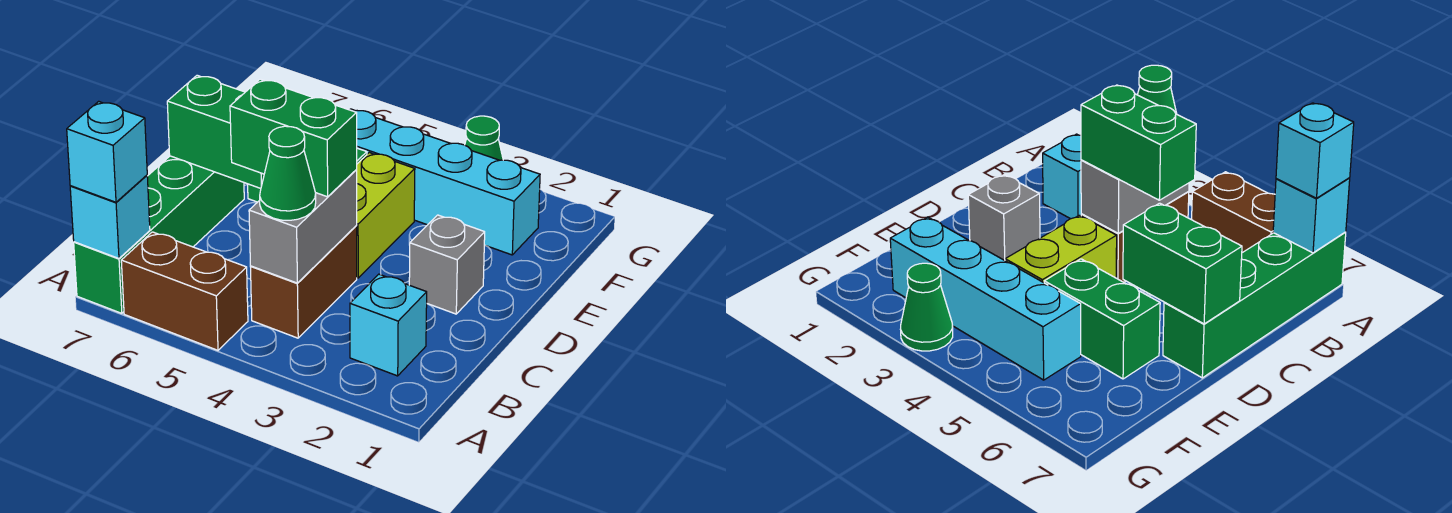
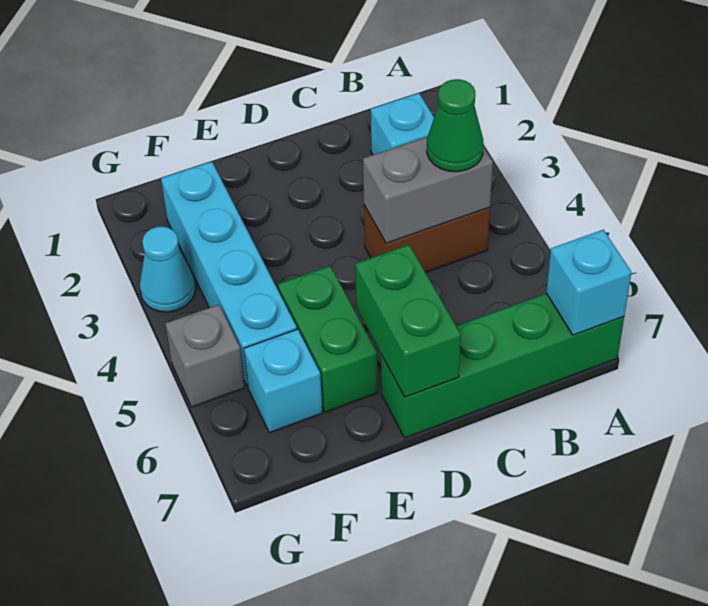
brown brick A5:A6 level 1 -> none
cyan brick A7 level 3 -> cyan brick F6 level 1
green brick C4:C5 level 3 -> none
grey brick D2 level 1 -> grey brick G5 level 1
lime brick D4:E4 level 1 -> none
green cone G3 level 1 -> cyan cone G3 level 1

